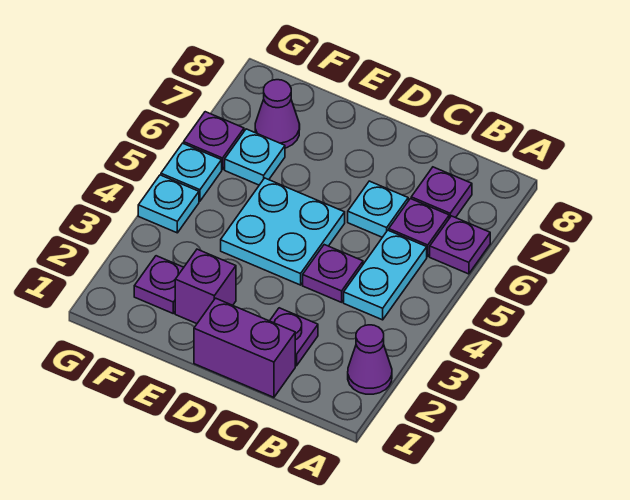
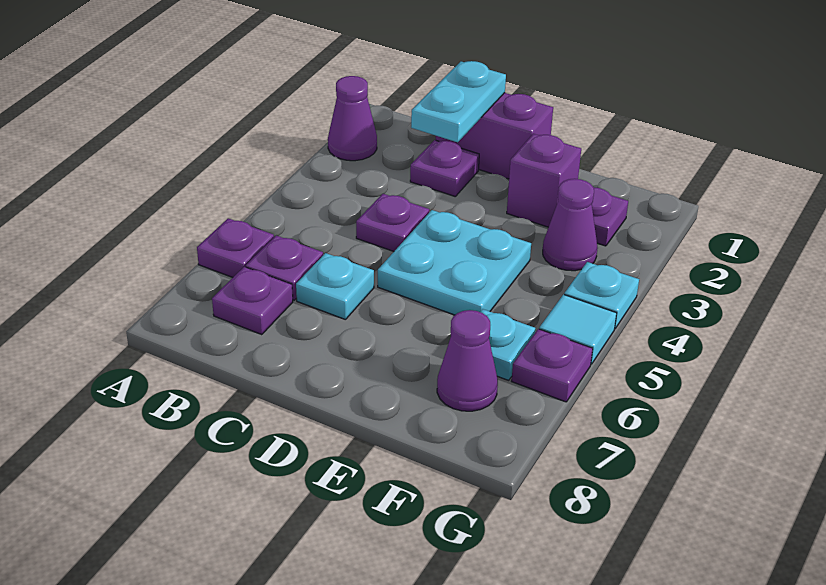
cyan plate B4:B5 level 1 -> cyan plate C1:C2 level 2
none -> purple cone F3 level 1
cyan plate G5 level 1 -> cyan tile G5 level 1

